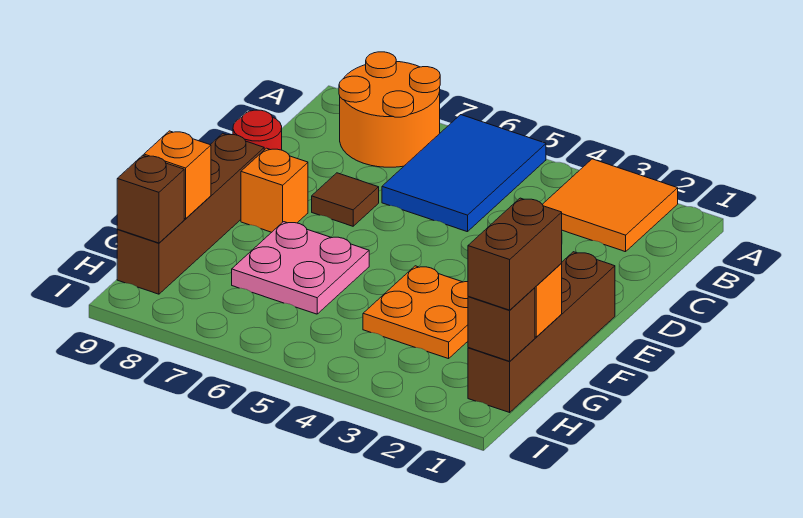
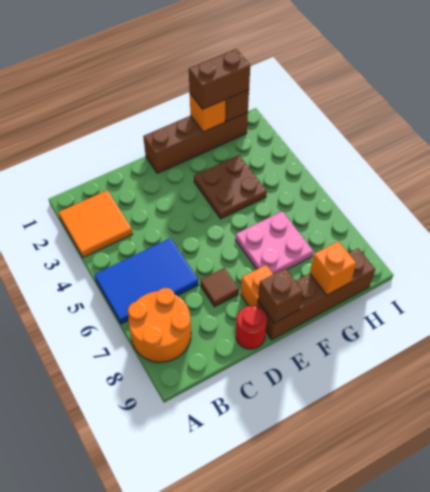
orange plate F3:G4 level 1 -> brown plate F3:G4 level 1
brown brick H9 level 2 -> brown brick E9 level 2

